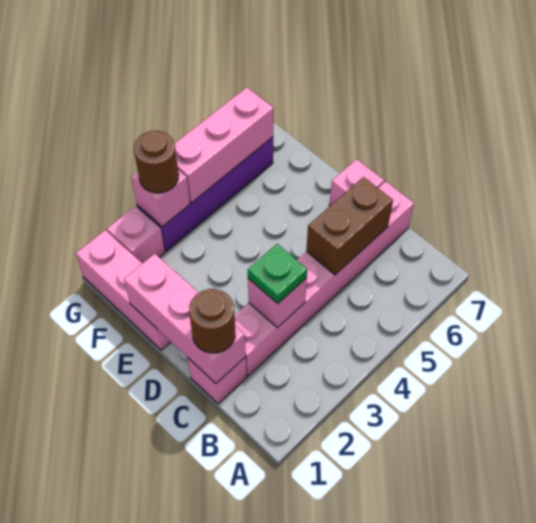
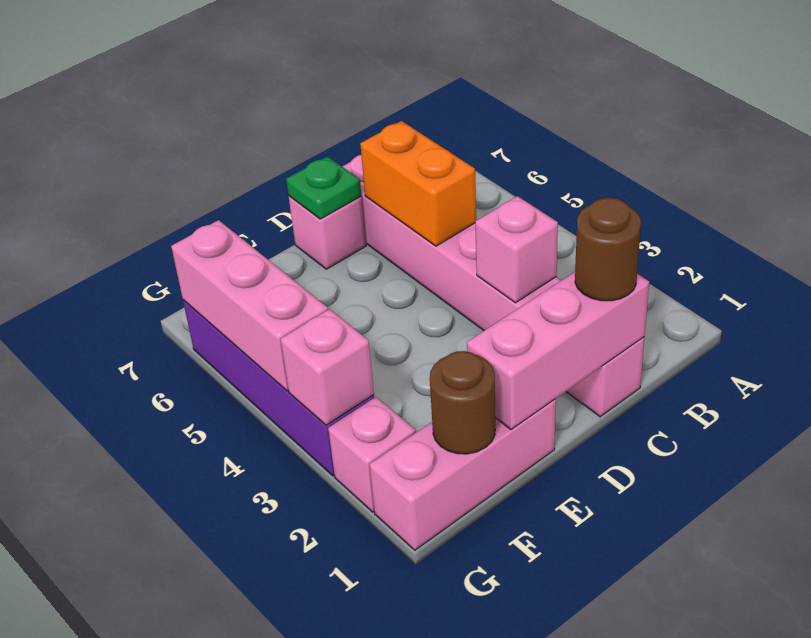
green plate C3 level 3 -> green plate D7 level 2
brown brick C5:C6 level 2 -> orange brick C5:C6 level 2
brown round brick G3 level 3 -> brown round brick F1 level 2

